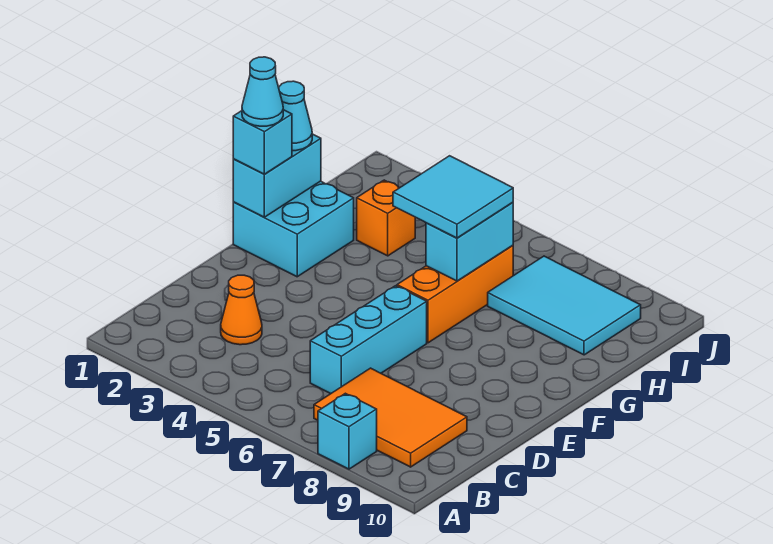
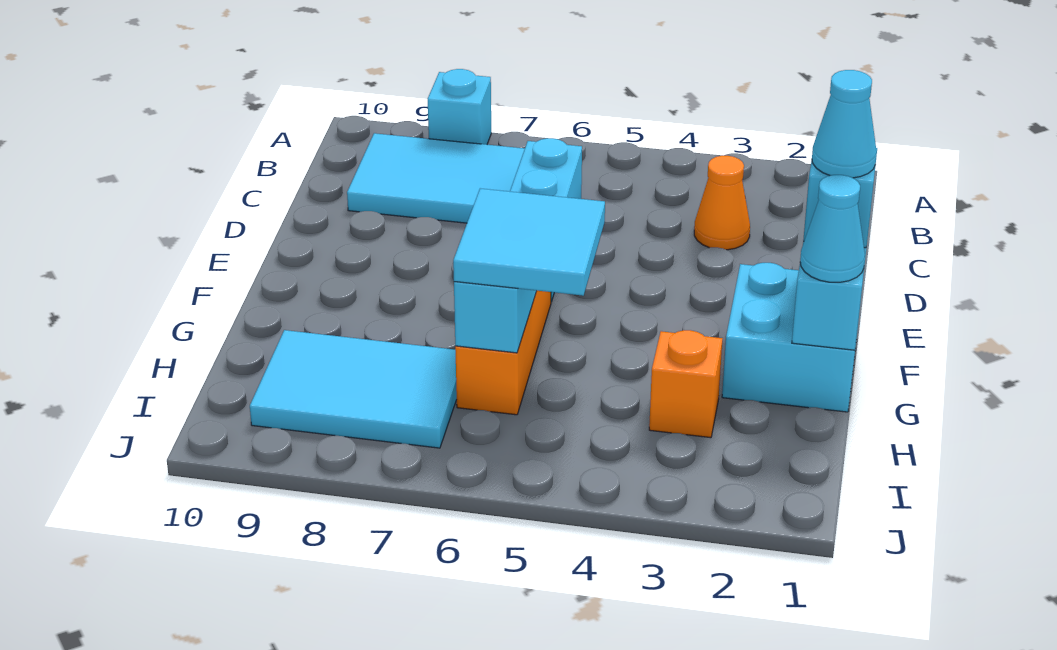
orange tile B7:C9 level 1 -> cyan tile B7:C9 level 1

